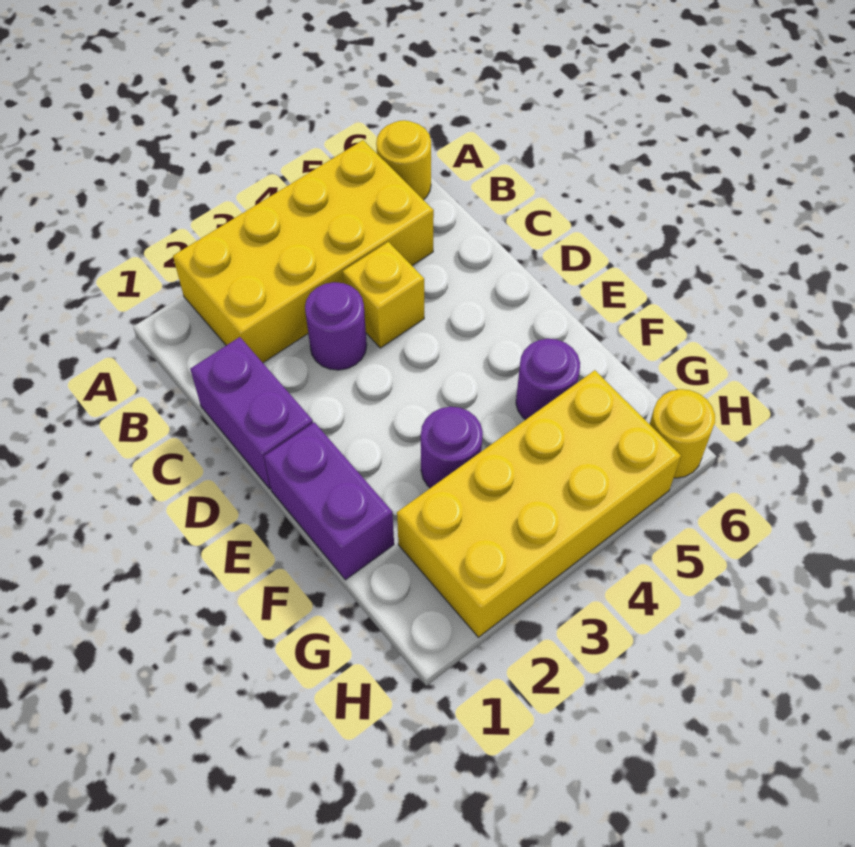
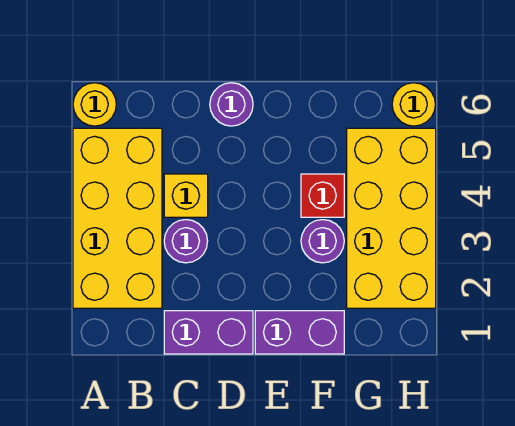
none -> red brick F4 level 1
purple round brick F5 level 1 -> purple round brick D6 level 1

